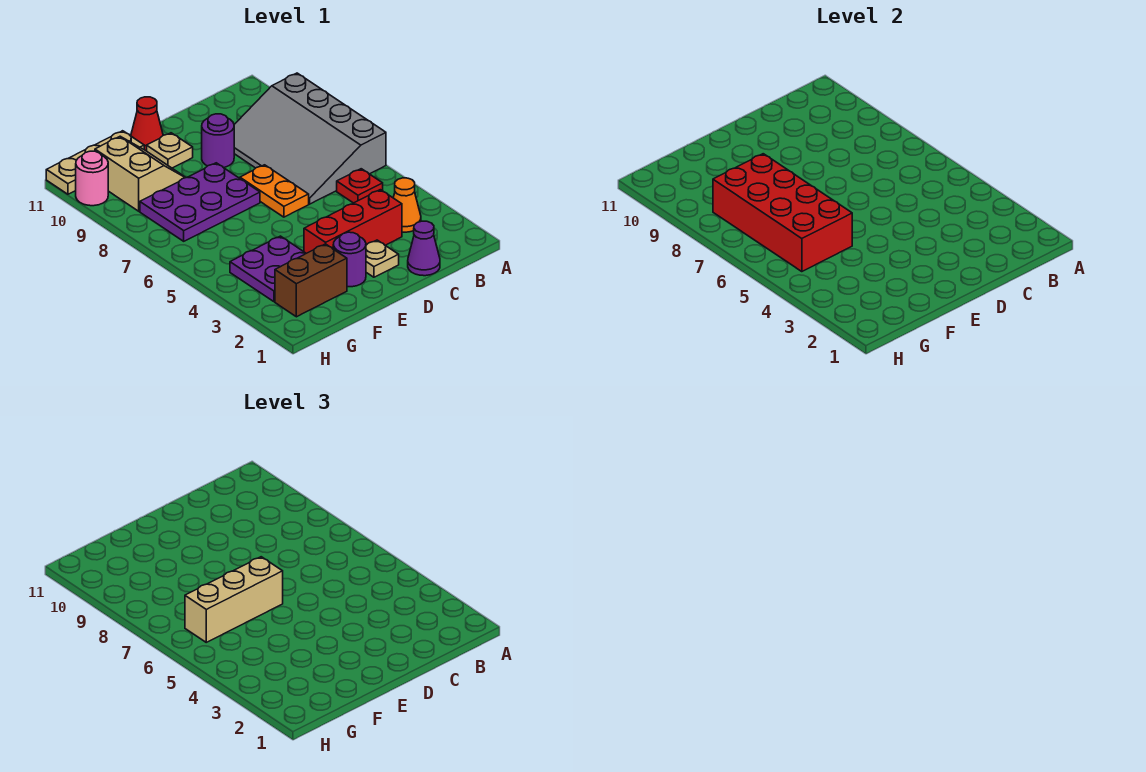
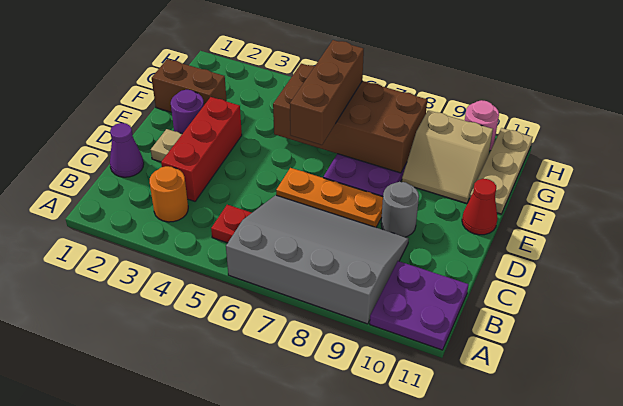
orange cone B3 level 1 -> orange round brick B3 level 1
orange plate D6:D7 level 1 -> orange plate D6:D8 level 1
purple round brick D9 level 1 -> grey round brick D9 level 1
tan brick E6:G6 level 3 -> brown brick E6:G6 level 3
tan plate E10 level 1 -> none
brown brick F2:G2 level 1 -> brown brick F1:F2 level 1
purple plate F3:G4 level 1 -> purple plate A10:B11 level 1
red brick F5:G8 level 2 -> brown brick F5:G8 level 2

